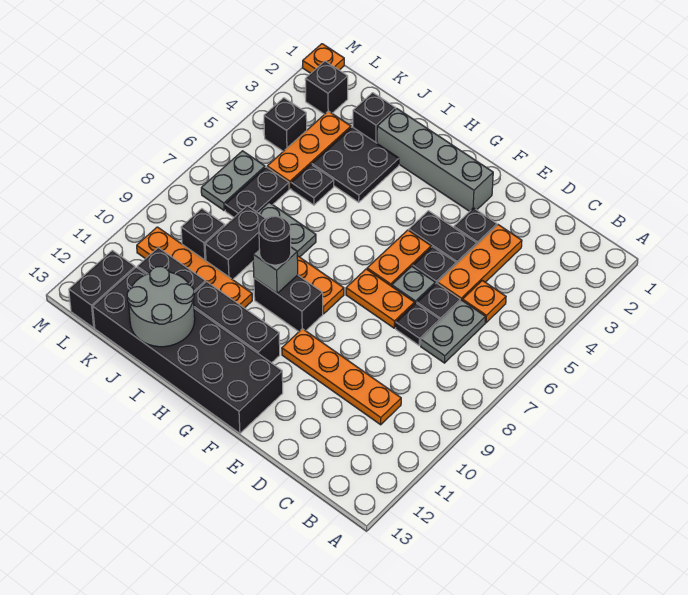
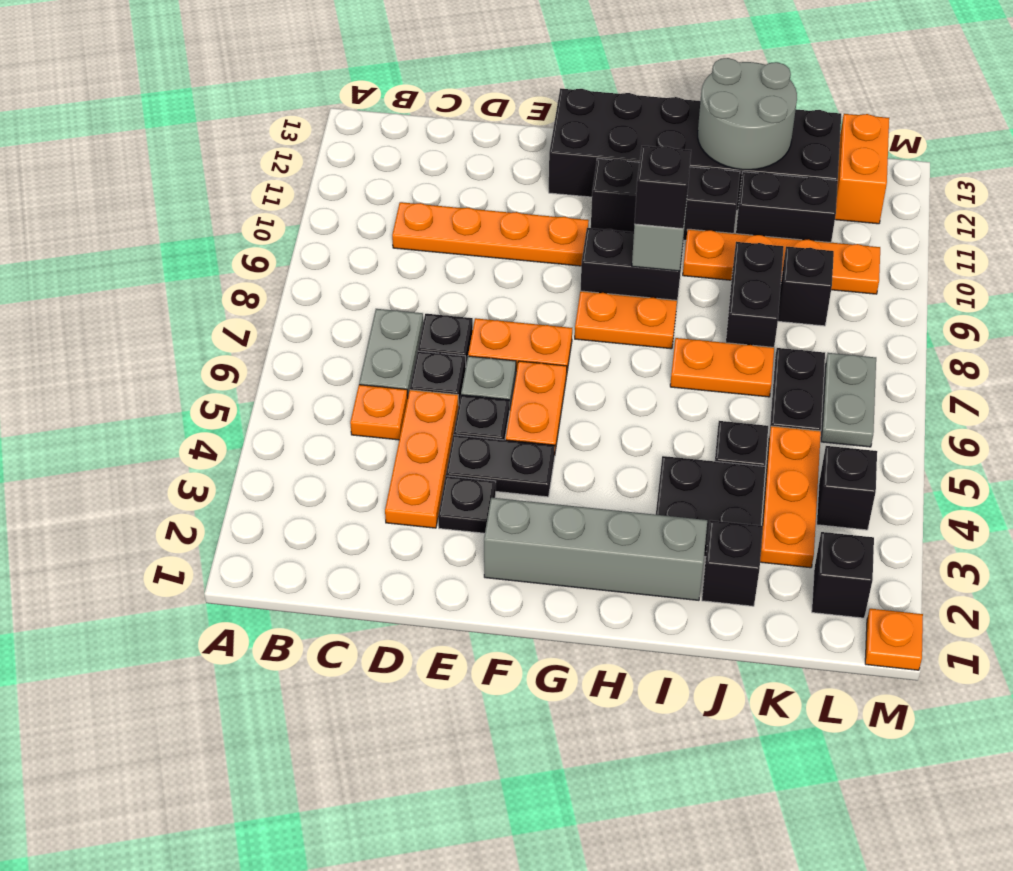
black round brick H9 level 3 -> black brick H9 level 3
grey plate I7:J7 level 1 -> orange plate I7:J7 level 1
black brick L12:L13 level 1 -> orange brick L12:L13 level 1

